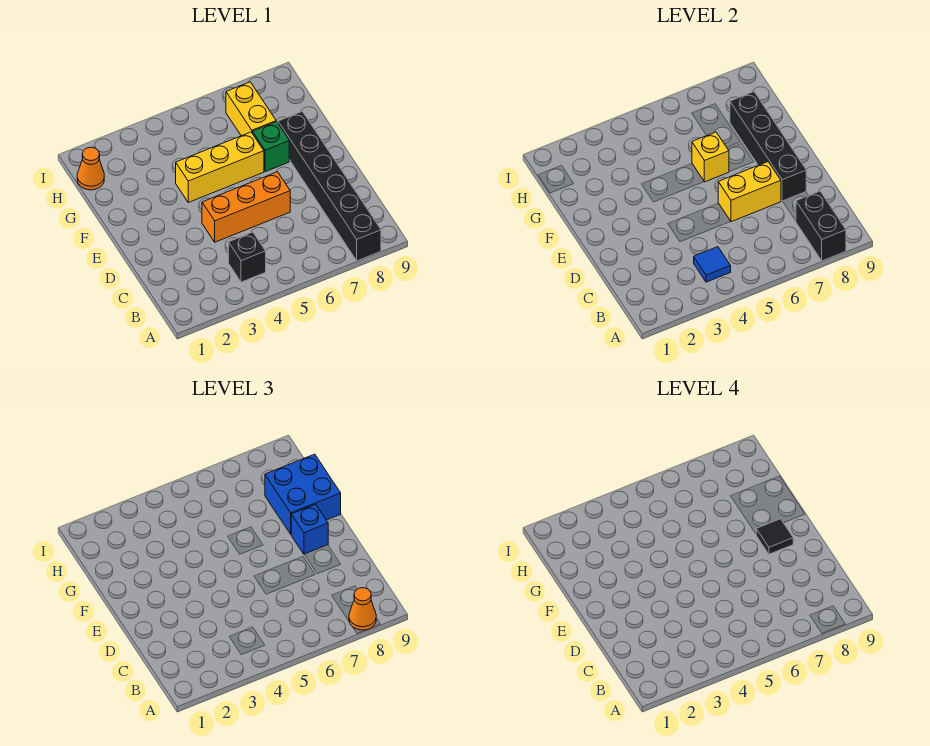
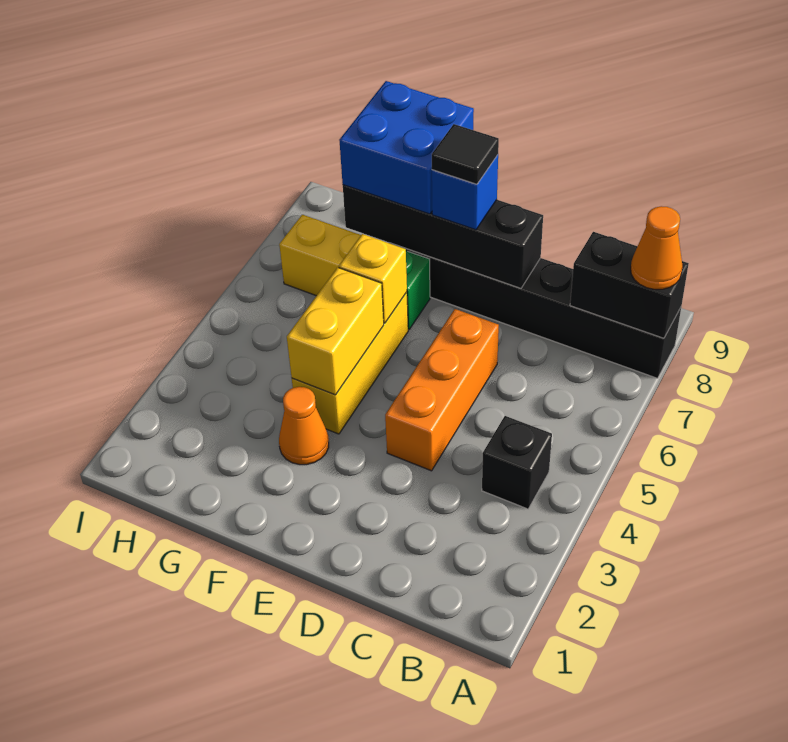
blue tile B4 level 2 -> none
yellow brick D6:D7 level 2 -> yellow brick F4:F5 level 2
orange cone H1 level 1 -> orange cone F3 level 1

